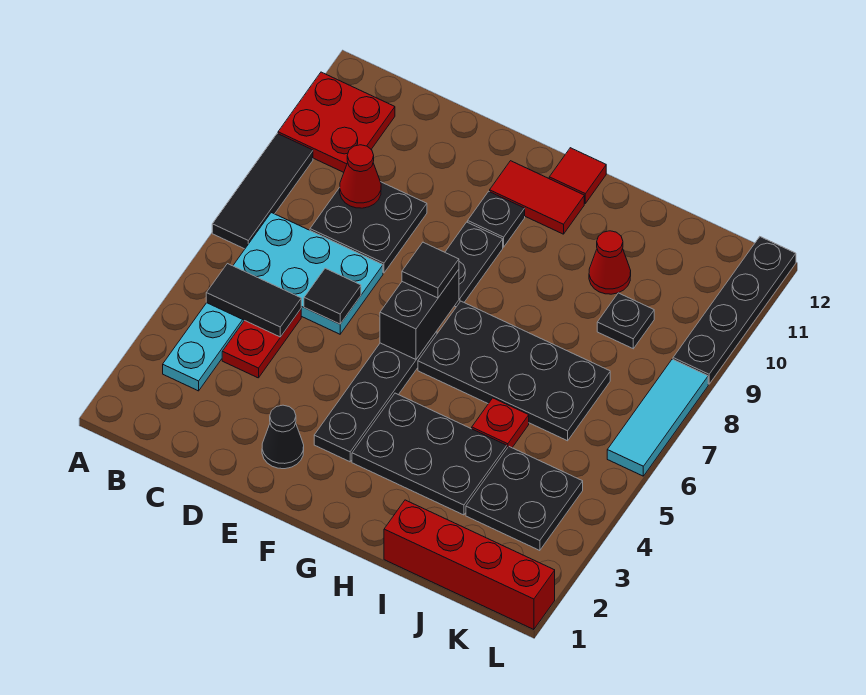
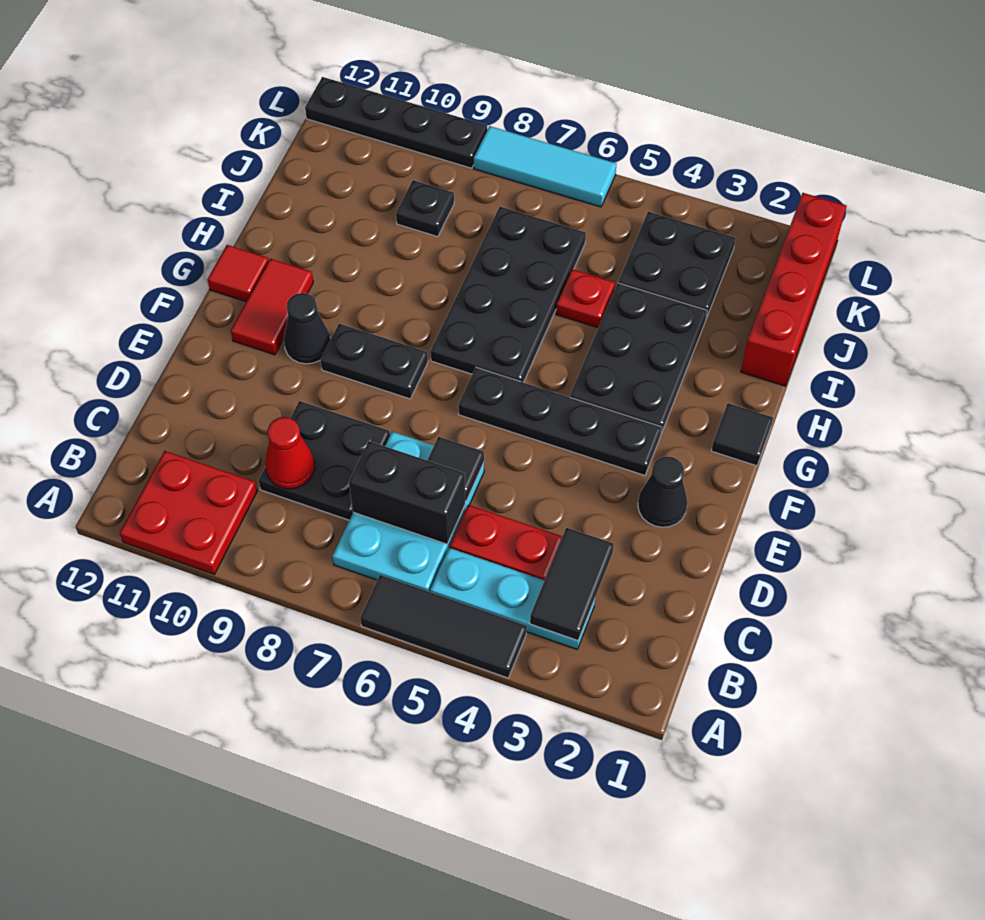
black tile A7:A9 level 1 -> black tile A4:A6 level 1
black tile B5:C5 level 2 -> black tile B3:C3 level 2
black brick F6:F7 level 2 -> black brick C6:C7 level 2
black tile F7 level 3 -> black tile G1 level 1
black plate F10 level 1 -> black cone F10 level 1
red cone I10 level 1 -> none

